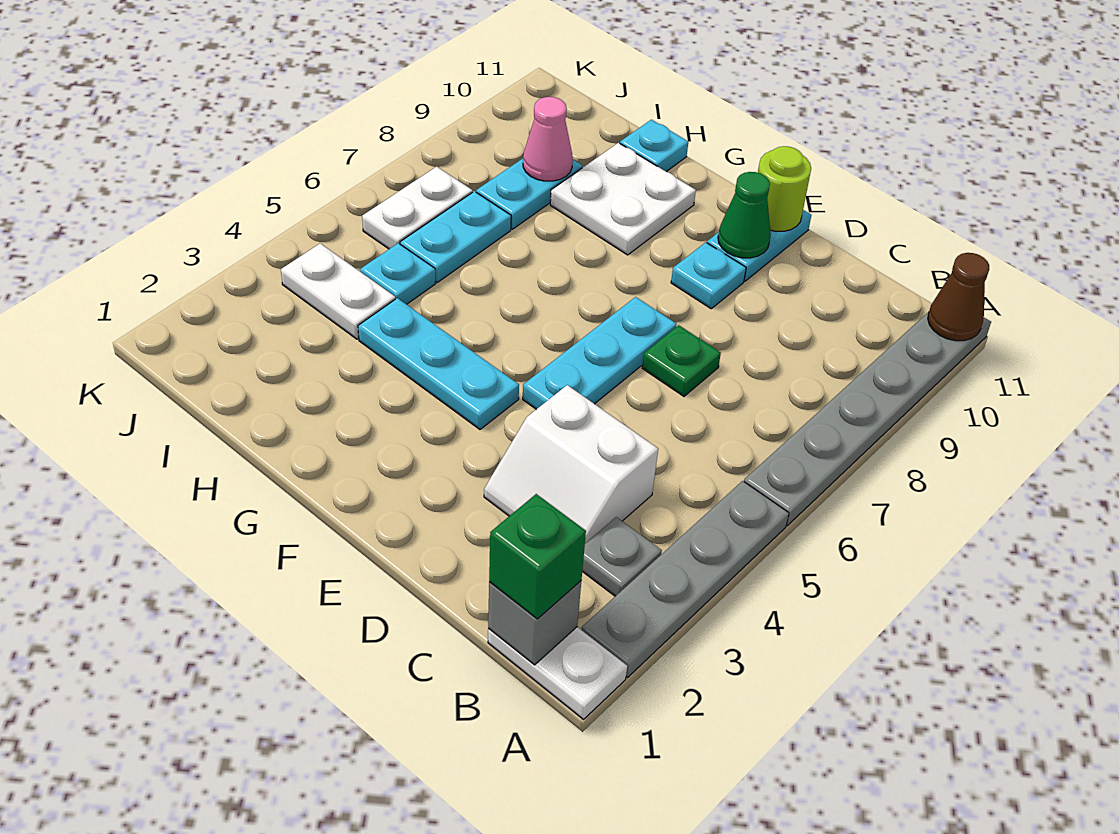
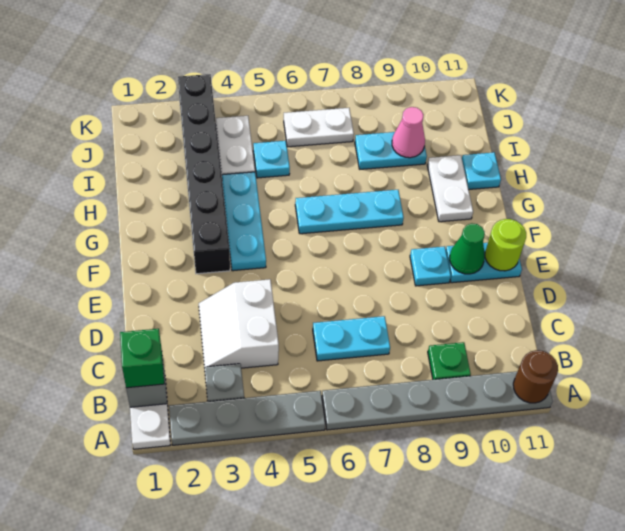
brown cone A11 level 2 -> brown round brick A11 level 2
green plate D7 level 1 -> green plate B9 level 1
cyan plate E5:E7 level 1 -> cyan plate G6:G8 level 1
none -> black brick F3:K3 level 1
white plate G9:H10 level 1 -> white plate G10:H10 level 1
cyan plate I6:I7 level 1 -> cyan plate C6:C7 level 1

